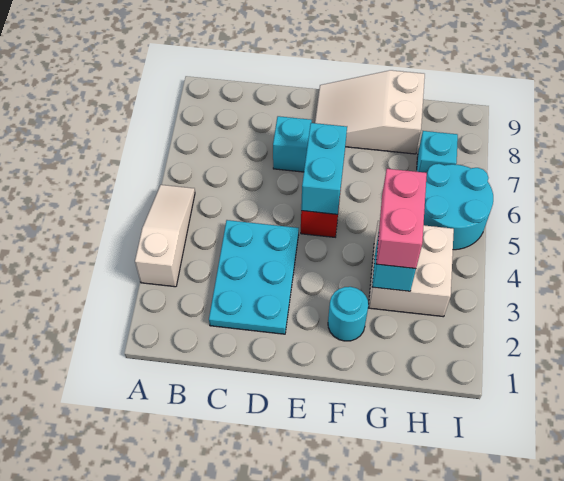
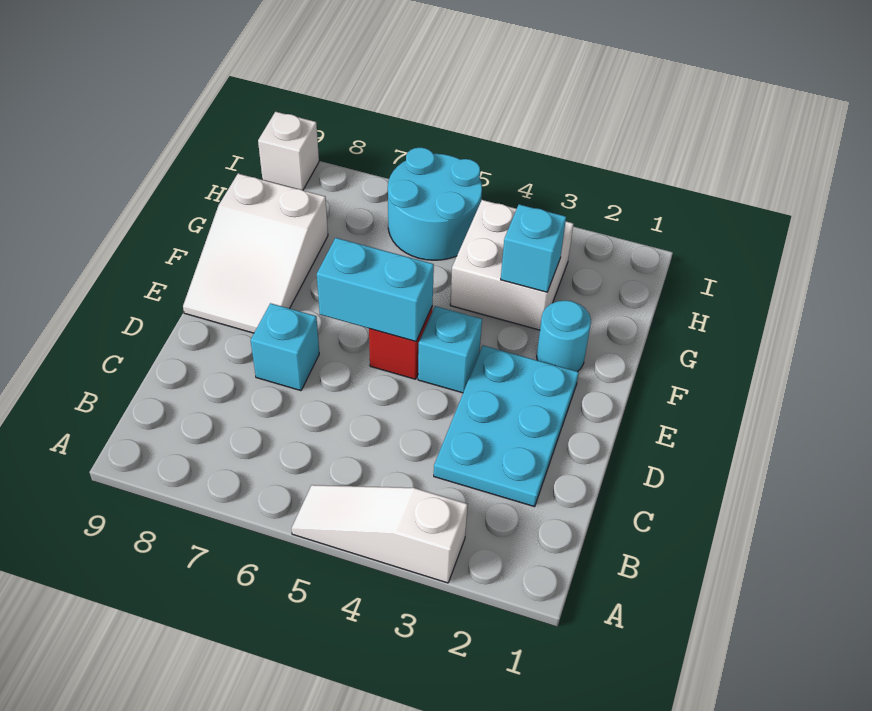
cyan plate C2:D4 level 1 -> cyan plate C2:E3 level 1
pink brick G3:G4 level 3 -> none
cyan brick H7 level 1 -> cyan brick E4 level 1
none -> white brick I9 level 1

